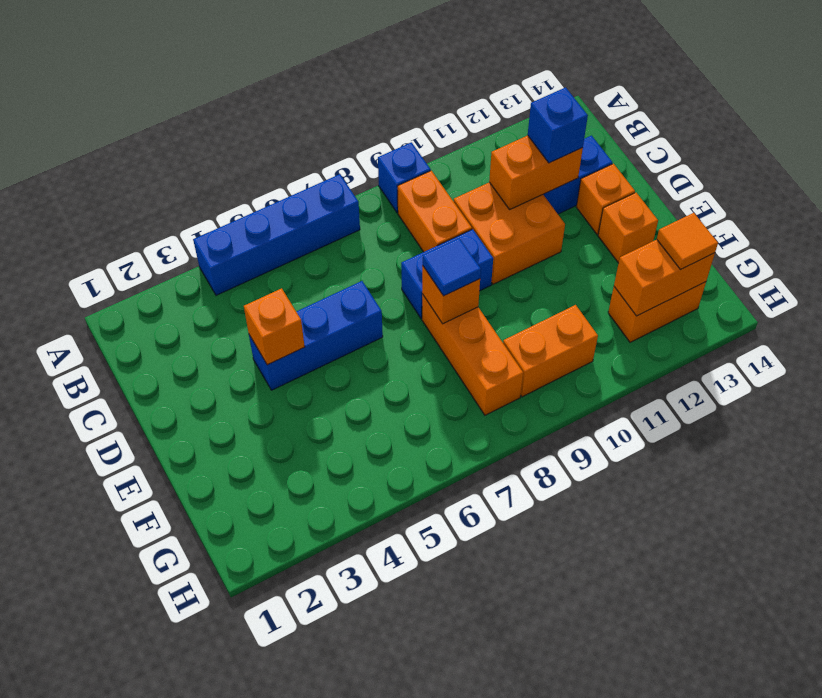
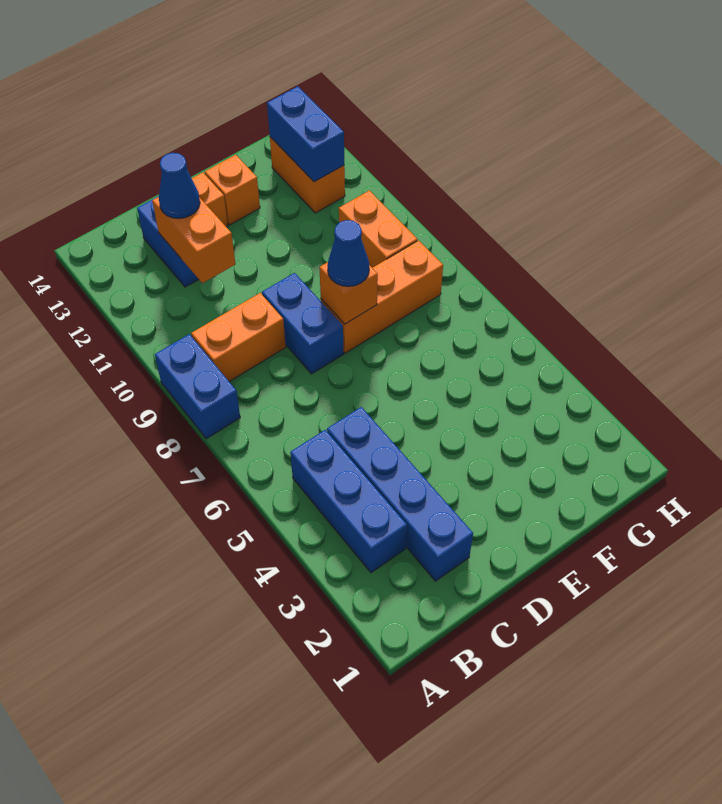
blue brick A4:A7 level 1 -> blue brick C2:C5 level 1
blue brick A9 level 1 -> blue brick A8:A9 level 1
orange brick C10:D11 level 1 -> none
blue brick C12 level 3 -> blue cone C12 level 3
blue brick D4:D6 level 1 -> blue brick B3:B5 level 1
orange brick D4 level 2 -> none
blue tile E8 level 3 -> blue cone E8 level 3
orange brick G12:G13 level 2 -> blue brick G12:G13 level 2
orange tile G13 level 3 -> none

